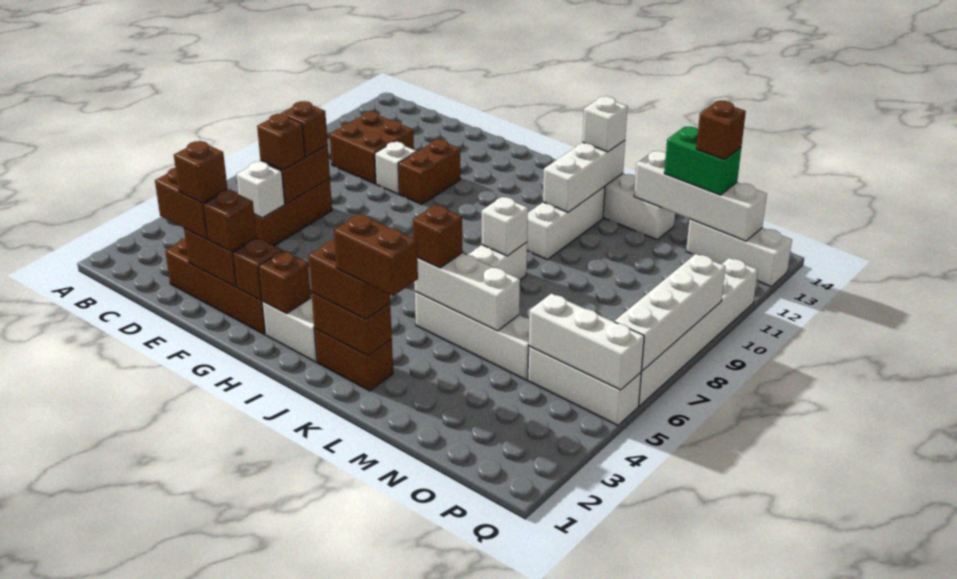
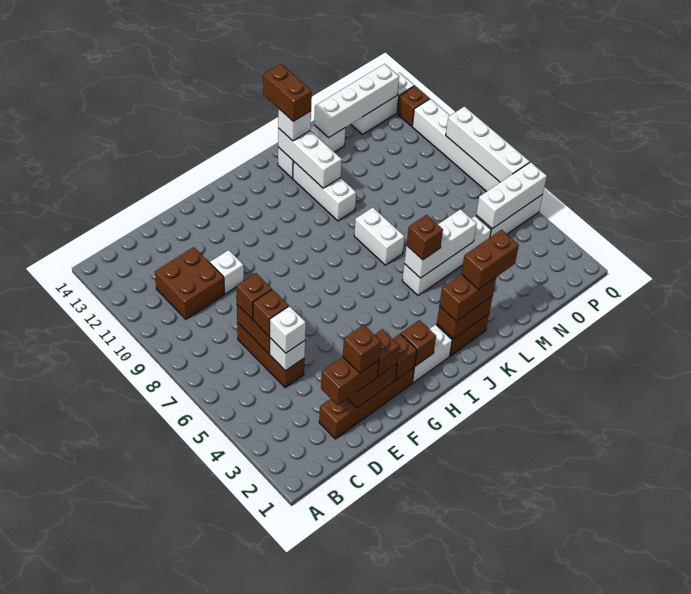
brown brick F10:F11 level 1 -> brown brick K13:K14 level 4
white brick K8 level 2 -> white brick D5 level 3
green brick N13:O13 level 3 -> none
brown brick O13 level 4 -> brown brick Q12 level 1

